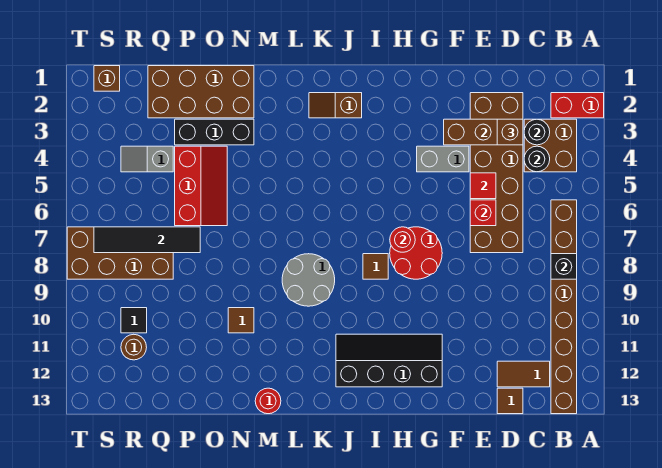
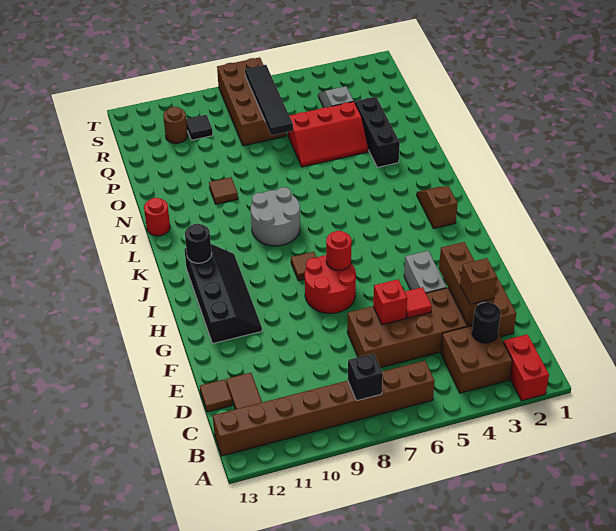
black round brick C4 level 2 -> black round brick J12 level 2
brown brick N1:Q2 level 1 -> none
brown brick S1 level 1 -> none

